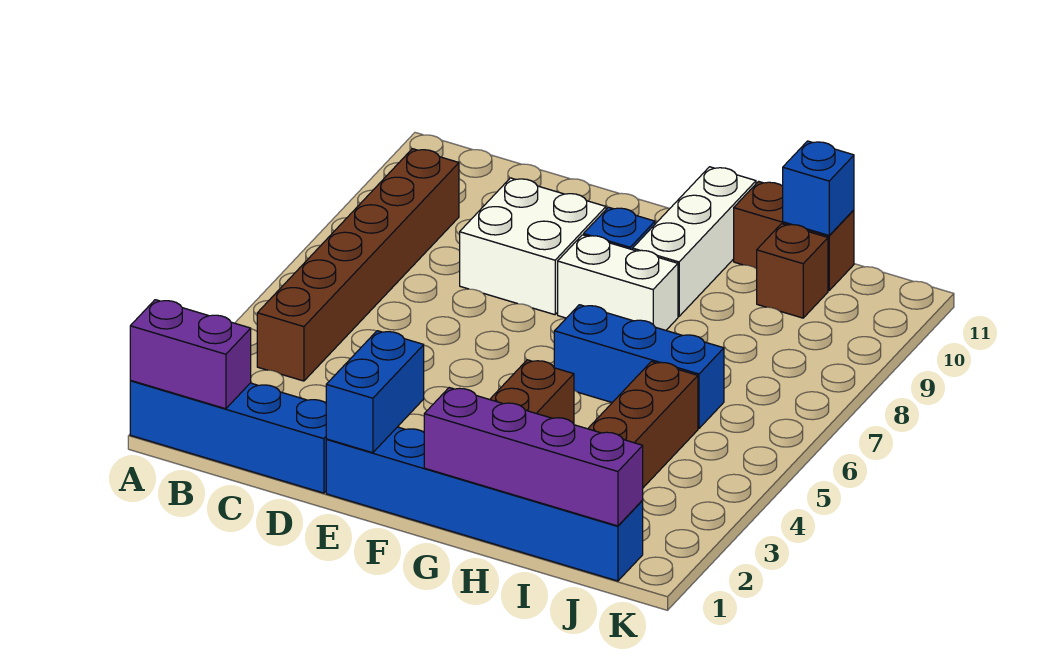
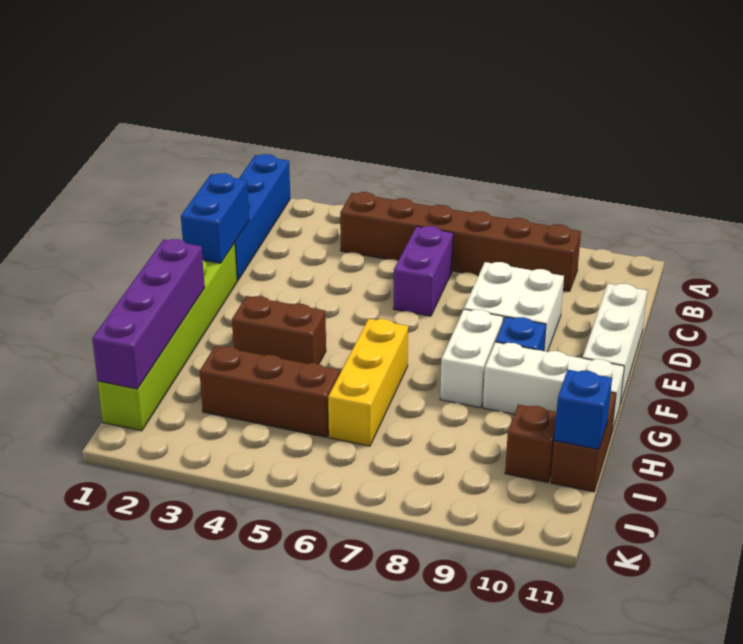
purple brick A1:B1 level 2 -> purple brick C6:D6 level 1
none -> white brick D11:F11 level 1
blue brick E1:J1 level 1 -> lime brick E1:J1 level 1
blue brick E1:E2 level 2 -> blue brick D1:E1 level 2
blue brick G6:I6 level 1 -> yellow brick G6:I6 level 1

